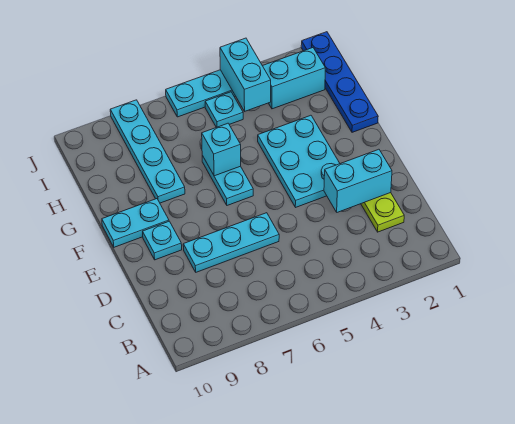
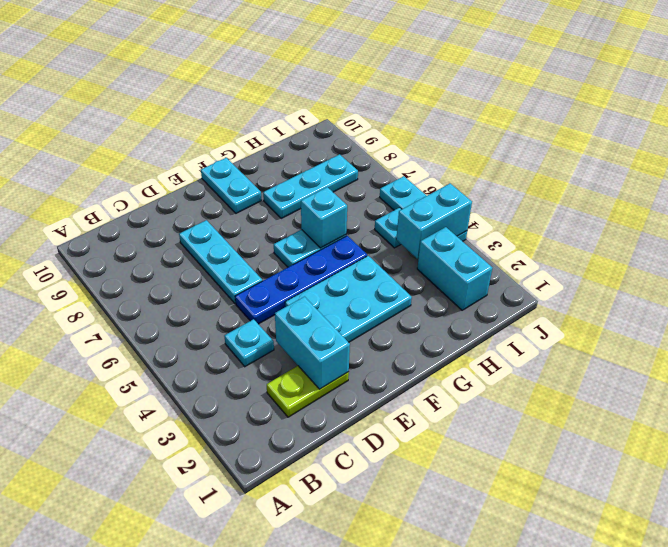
cyan plate E9 level 1 -> cyan plate C4 level 1
blue plate G1:J1 level 1 -> blue plate D5:G5 level 1
cyan plate G8:J8 level 1 -> cyan plate G8:I8 level 1

